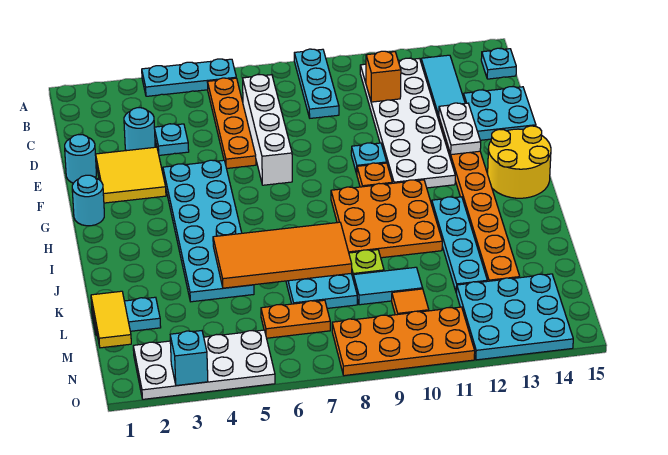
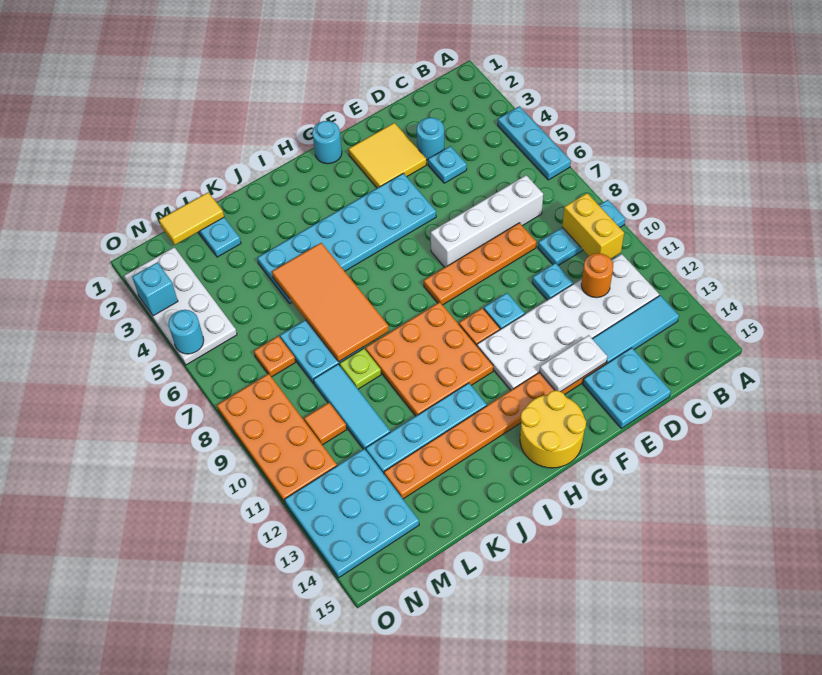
orange plate B6:E6 level 1 -> orange plate D8:G8 level 1
none -> yellow brick B9:B10 level 2
cyan plate B15 level 1 -> cyan plate D10 level 1
orange brick C11 level 2 -> orange round brick C11 level 2
cyan round brick E1 level 1 -> cyan round brick O5 level 2
cyan tile L9:L10 level 1 -> cyan tile L9:L11 level 1
orange plate M6:M7 level 1 -> orange plate M7 level 1

